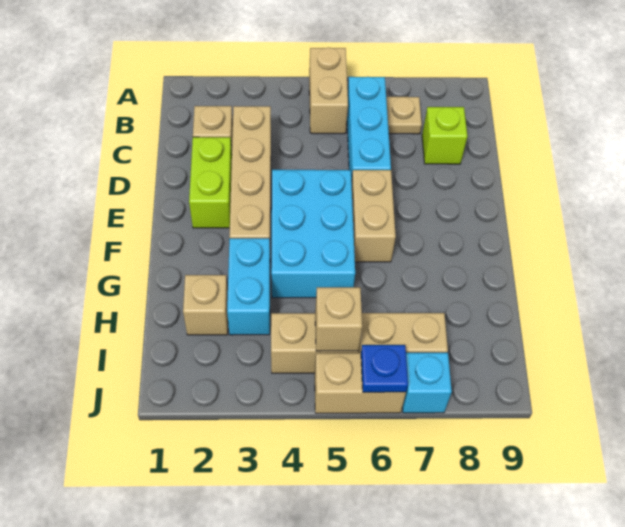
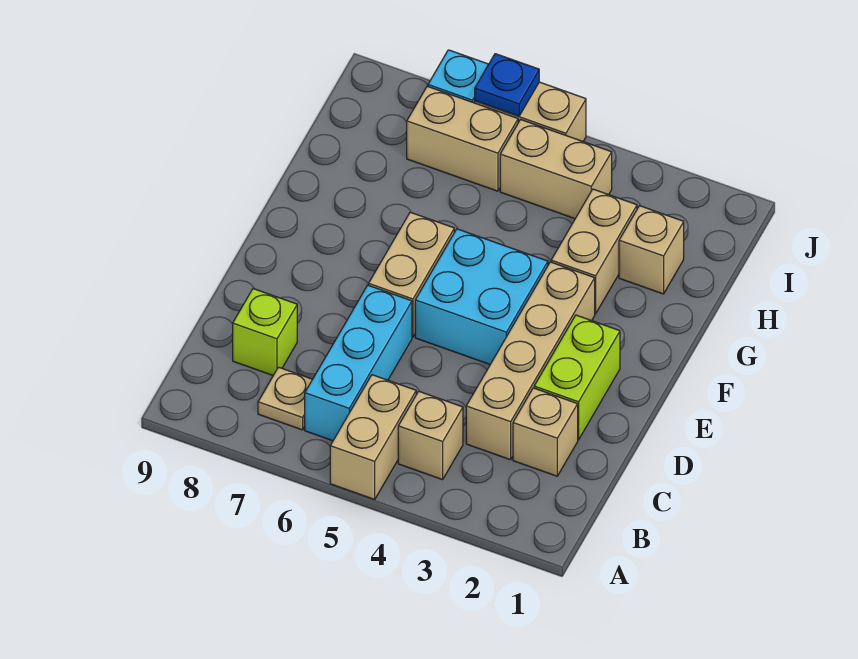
cyan brick E4:G5 level 1 -> cyan brick E4:F5 level 1
cyan brick G3:H3 level 1 -> tan brick G3:H3 level 1
tan brick I5 level 2 -> tan brick B4 level 1

